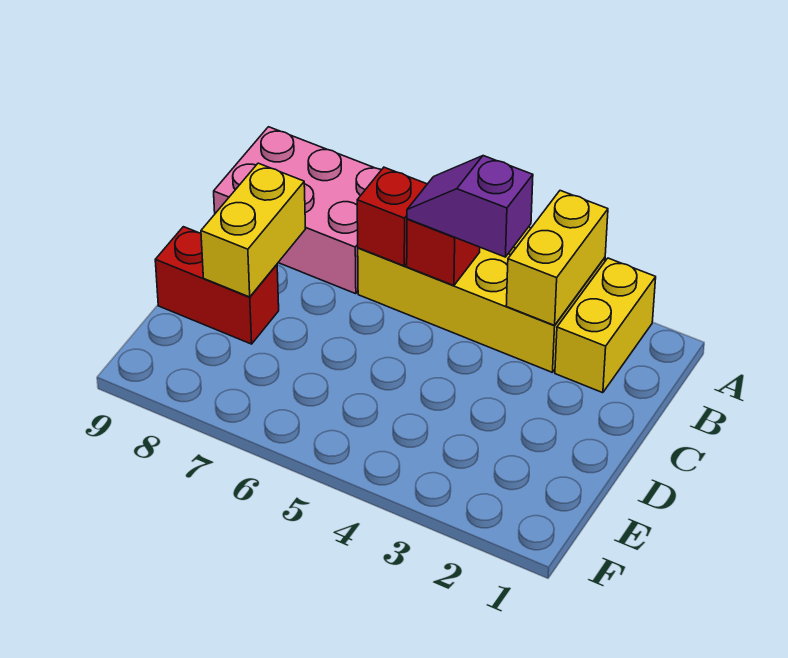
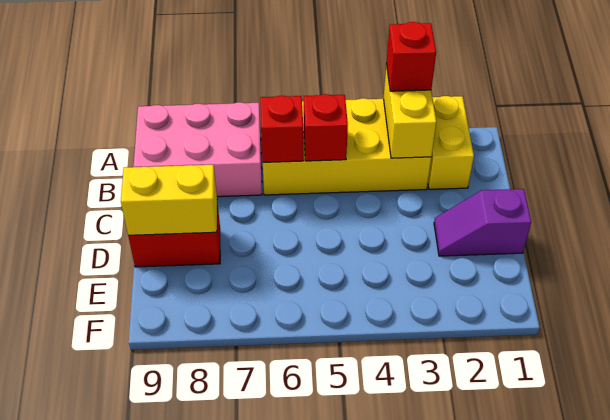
none -> red brick A3 level 3
purple slope B4:B5 level 3 top 4 -> purple slope D1:D2 level 1 top 1
yellow brick C8:D8 level 2 -> yellow brick D8:D9 level 2

